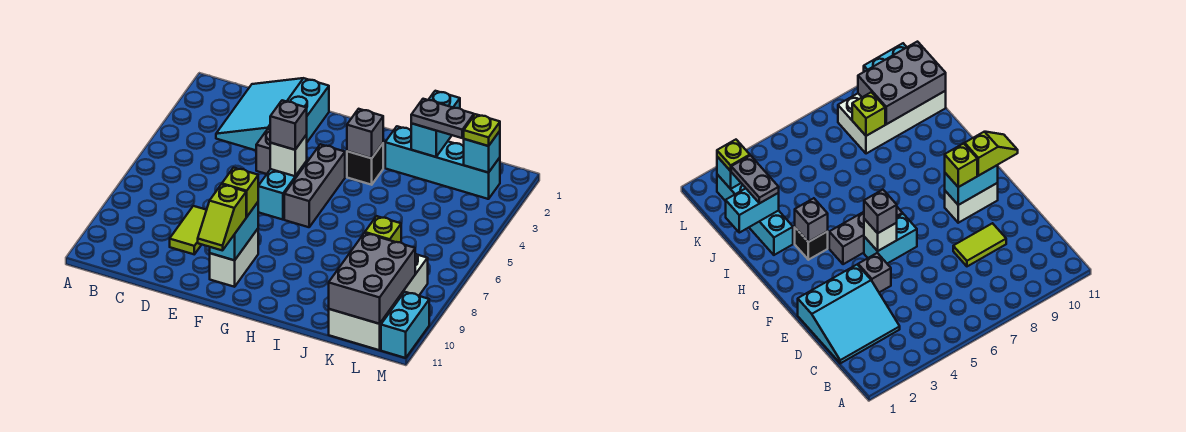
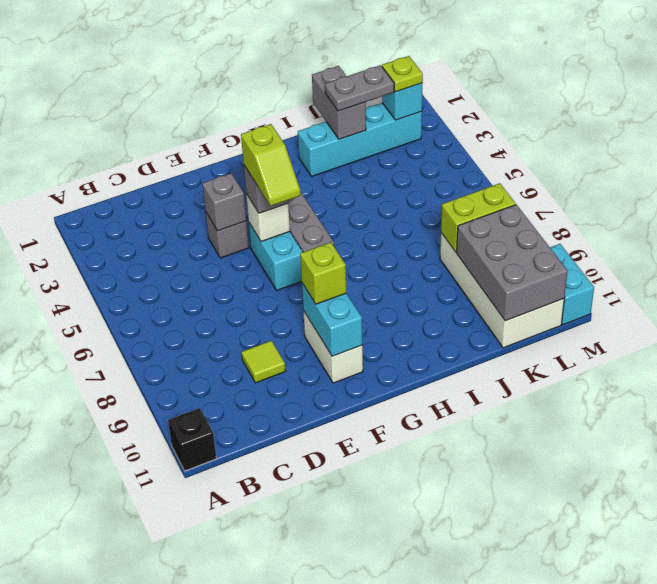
cyan slope C1:E3 level 1 top E -> none
lime tile D8:D9 level 1 -> lime tile D9 level 1
lime slope F10:F11 level 3 top 10 -> lime slope F5:F6 level 4 top 5
black brick H3 level 1 -> black brick A11 level 1
grey brick H3 level 2 -> grey brick E4 level 2
cyan brick J1:J2 level 2 -> grey brick J1:J2 level 2
lime brick K8 level 2 -> lime brick K8:L8 level 2

